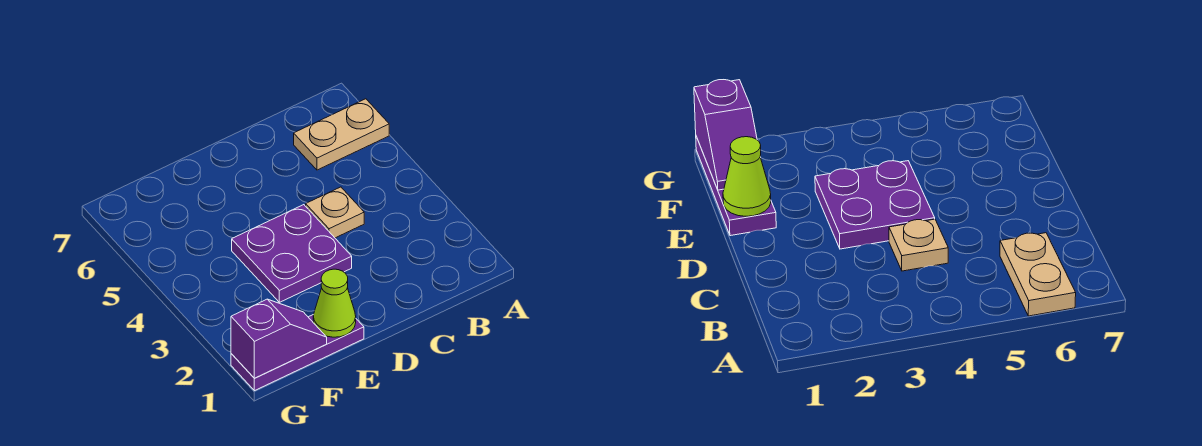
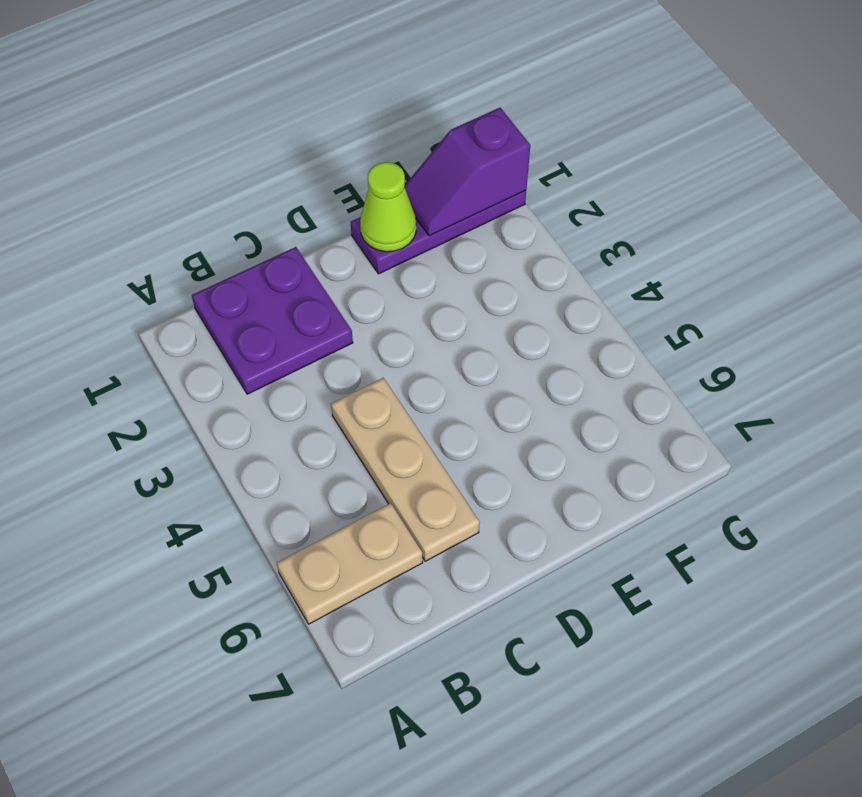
tan plate C4 level 1 -> tan plate C4:C6 level 1
purple plate D3:E4 level 1 -> purple plate B1:C2 level 1

